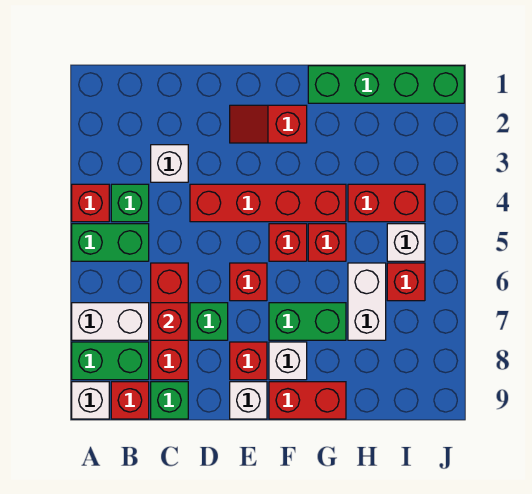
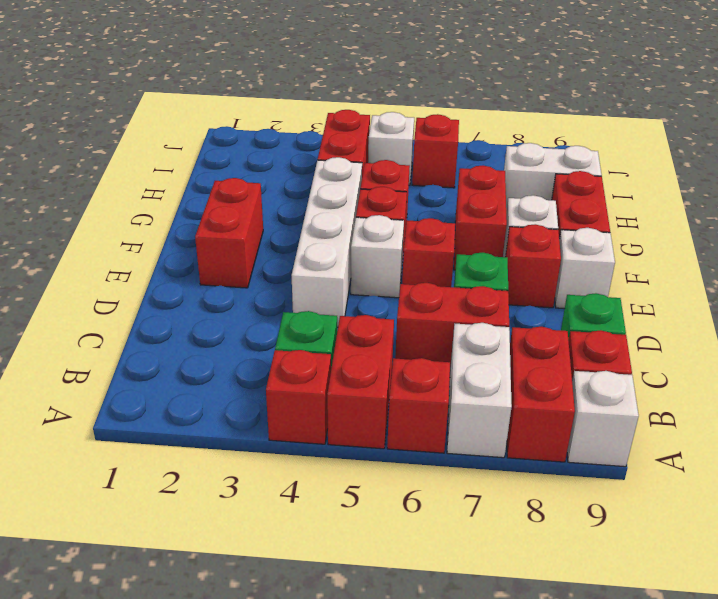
green brick A5:B5 level 1 -> red brick A5:B5 level 1
green brick A8:B8 level 1 -> red brick A8:B8 level 1
white brick C3 level 1 -> white brick E5 level 1
red brick C6:C8 level 1 -> red brick C6:C7 level 1
red brick C7 level 2 -> red brick A6 level 1
red brick D4:G4 level 1 -> white brick D4:G4 level 1
red slope E2:F2 level 1 top F -> red brick E2:F2 level 1
green brick F7:G7 level 1 -> red brick F7:G7 level 1
green brick G1:J1 level 1 -> none
white brick H6:H7 level 1 -> white brick H8:H9 level 1

